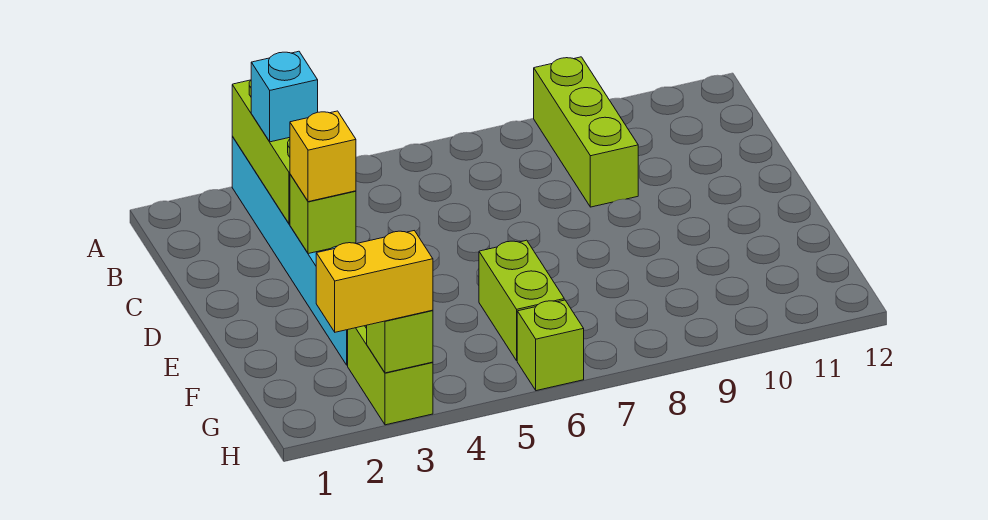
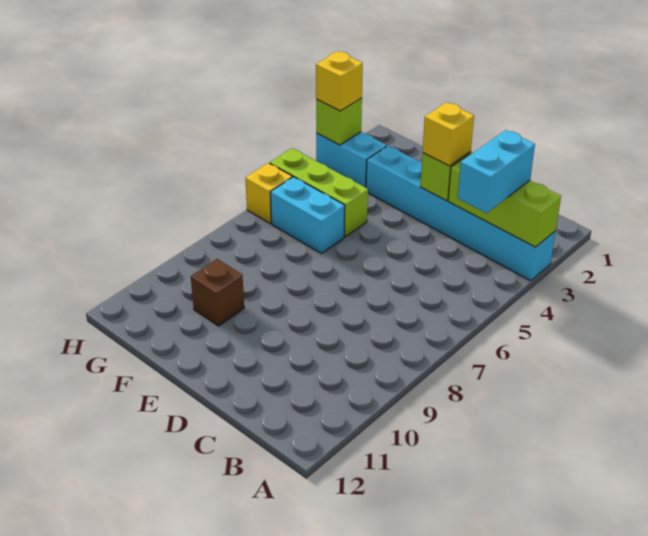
lime brick A9:C9 level 1 -> lime brick F5:H5 level 1
cyan brick B3 level 3 -> cyan brick B3:B4 level 3
lime brick F6:G6 level 1 -> cyan brick F6:G6 level 1
none -> brown brick F10 level 1
lime brick G3:H3 level 1 -> cyan brick G3:H3 level 1
yellow brick H2:H3 level 3 -> yellow brick H3 level 3
lime brick H6 level 1 -> yellow brick H6 level 1

